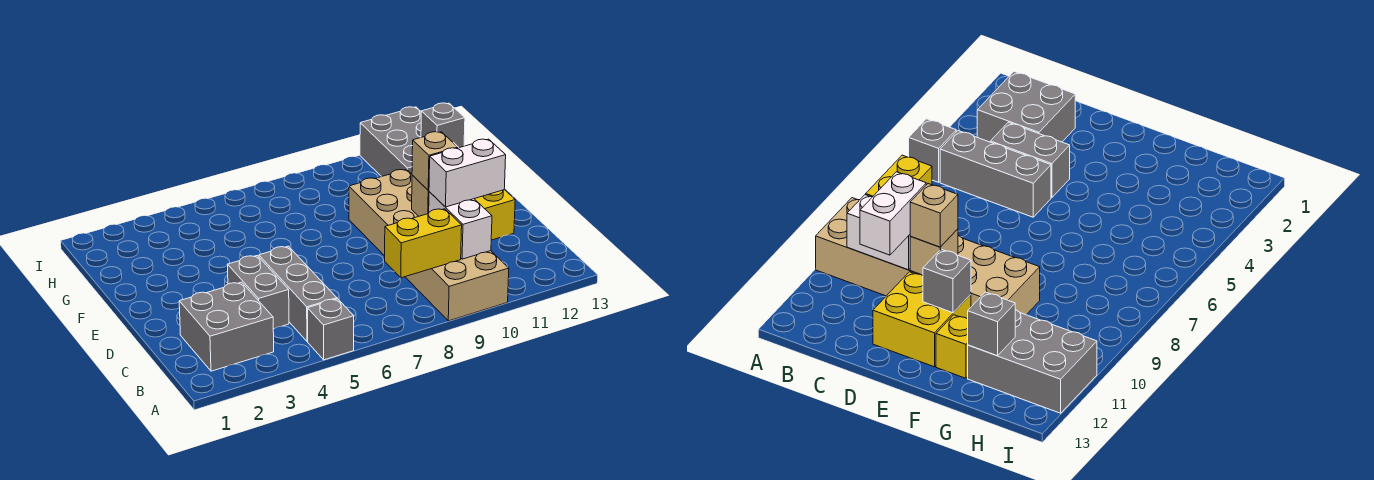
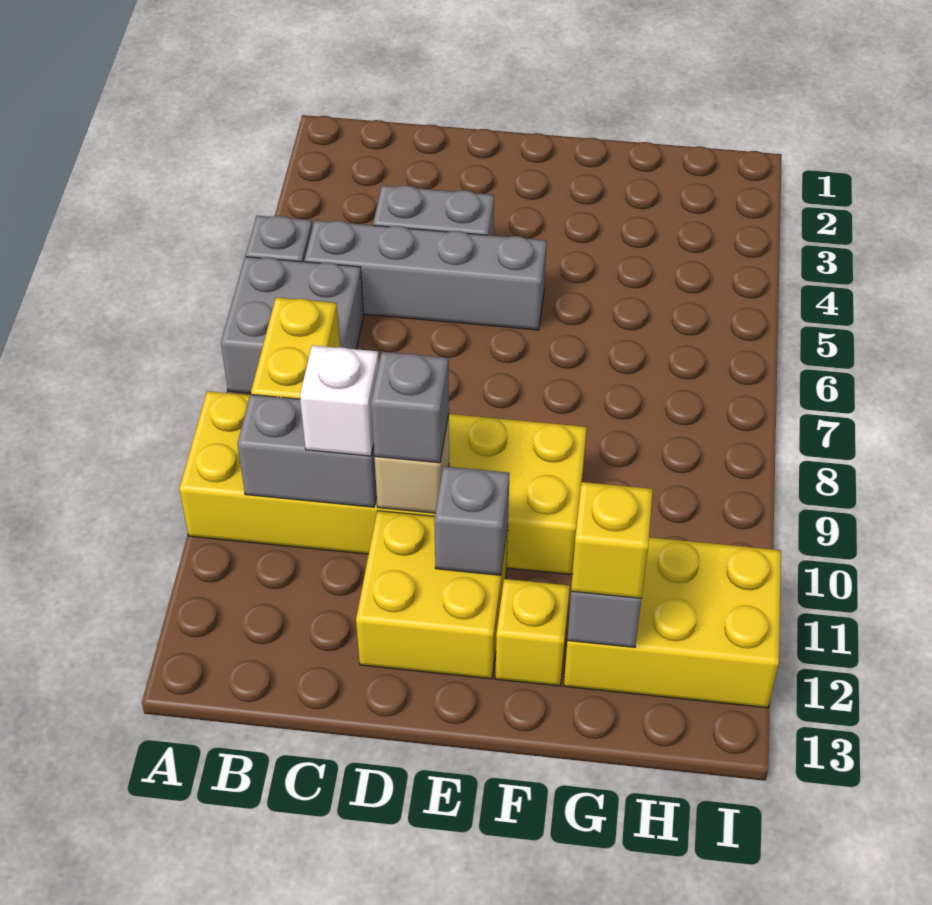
tan brick A9:F10 level 1 -> yellow brick A9:F10 level 1
grey brick B2:C3 level 1 -> grey brick A6:B7 level 1
grey brick B5:D5 level 1 -> grey brick B5:E5 level 1
white brick B10:C10 level 2 -> grey brick B10:C10 level 2
white brick C10:C11 level 3 -> white brick C10 level 3
tan brick D10 level 3 -> grey brick D10 level 3
grey brick G11:I12 level 1 -> yellow brick G11:I12 level 1
none -> yellow brick G12 level 3

